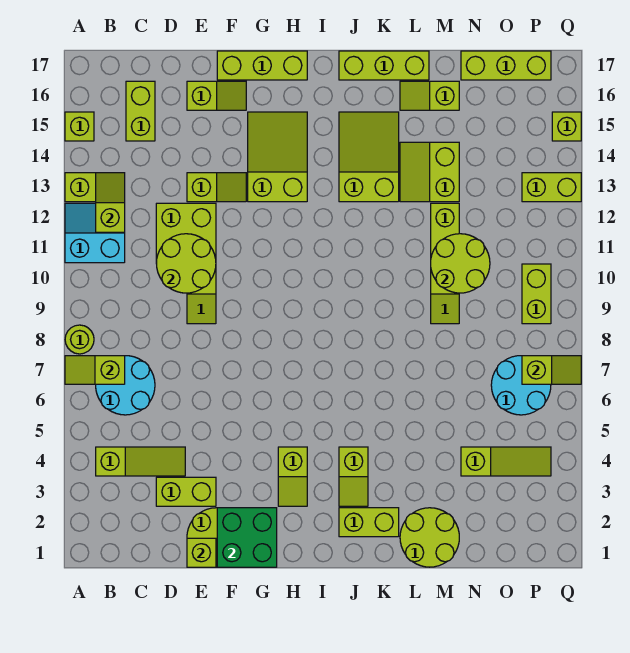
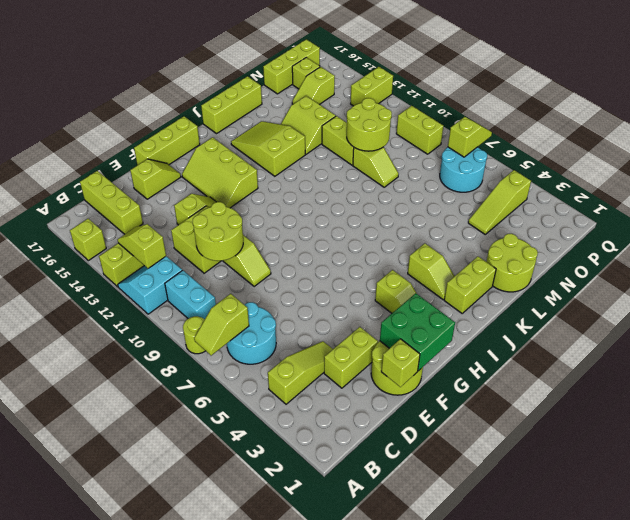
none -> cyan brick B9:B10 level 1
lime brick C15:C16 level 1 -> lime brick C15:C17 level 1
lime slope G13:H15 level 1 top 13 -> lime slope G13:H15 level 1 top H
lime slope L16:M16 level 1 top M -> lime slope N15:O15 level 1 top O
lime slope N4:P4 level 1 top N -> lime slope N4:P4 level 1 top P
lime brick Q15 level 1 -> lime brick O16 level 1

